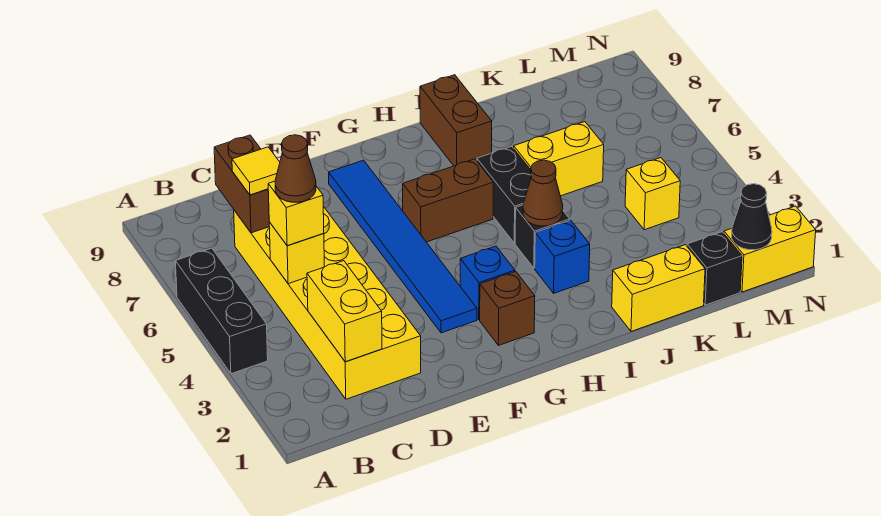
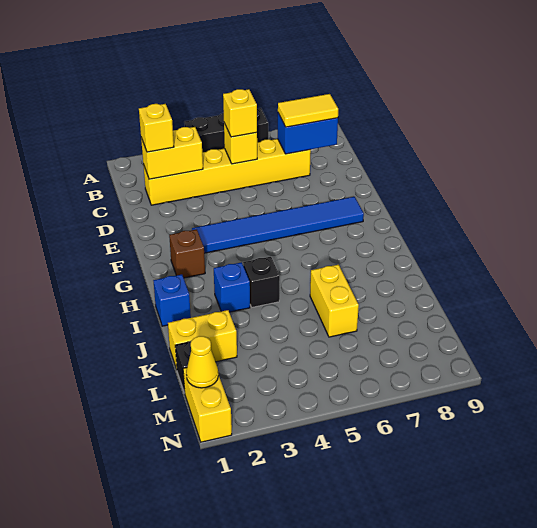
yellow brick C2:D7 level 1 -> yellow brick C2:C7 level 1
brown cone C5 level 4 -> none
brown brick C7:C8 level 2 -> blue brick C7:C8 level 2
yellow tile C7 level 3 -> yellow tile C7:C8 level 3
blue brick G3 level 1 -> blue brick I1 level 1
brown brick G6:H6 level 1 -> none
brown cone I4 level 2 -> none
black brick I5:I6 level 1 -> none
brown brick I8:I9 level 1 -> none
yellow brick J1:K1 level 1 -> yellow brick K1:K2 level 1
yellow brick L4 level 1 -> yellow brick C2 level 3
black cone M1 level 2 -> yellow cone M1 level 2

